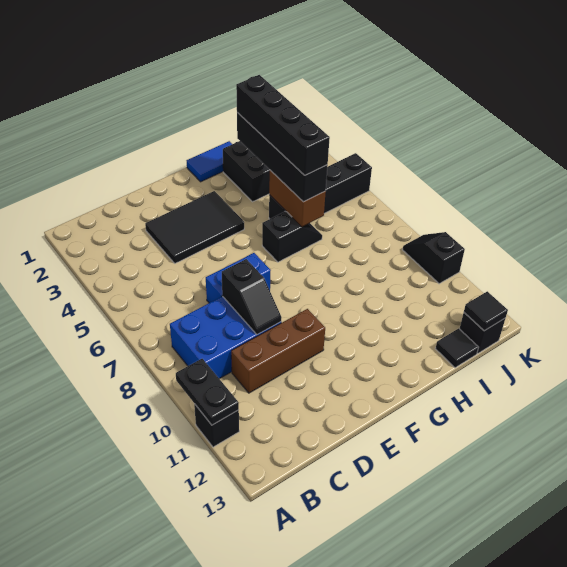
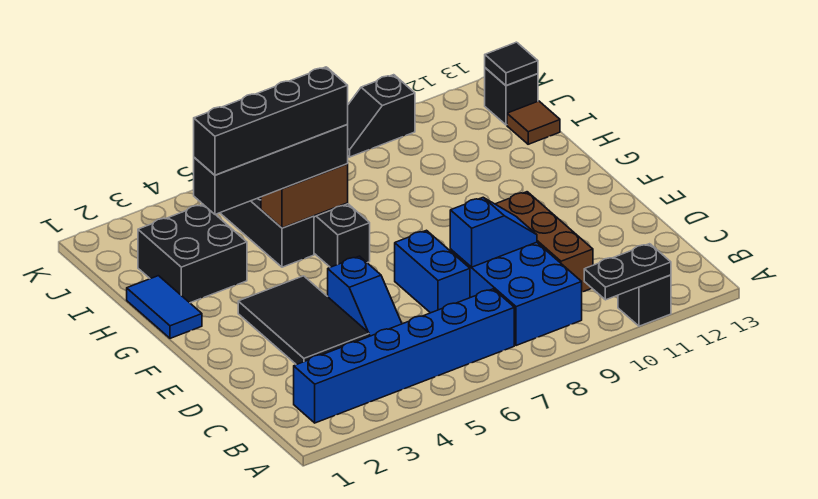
none -> blue brick B2:B7 level 1
none -> blue slope D5:E5 level 1 top E
black slope D8:D9 level 2 top 8 -> blue slope D8:D9 level 2 top 8
black tile I13 level 1 -> brown tile I13 level 1

